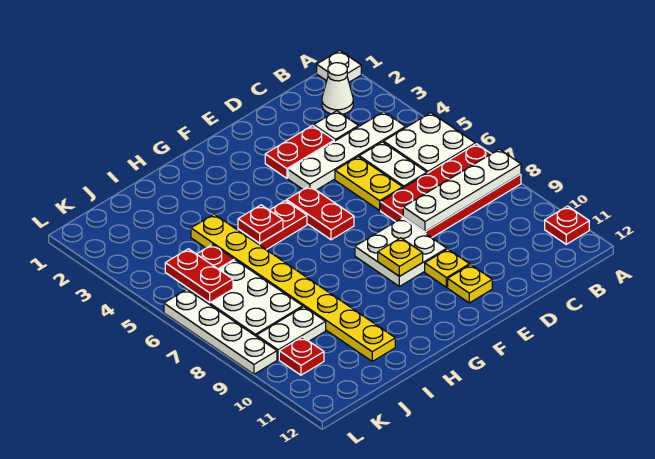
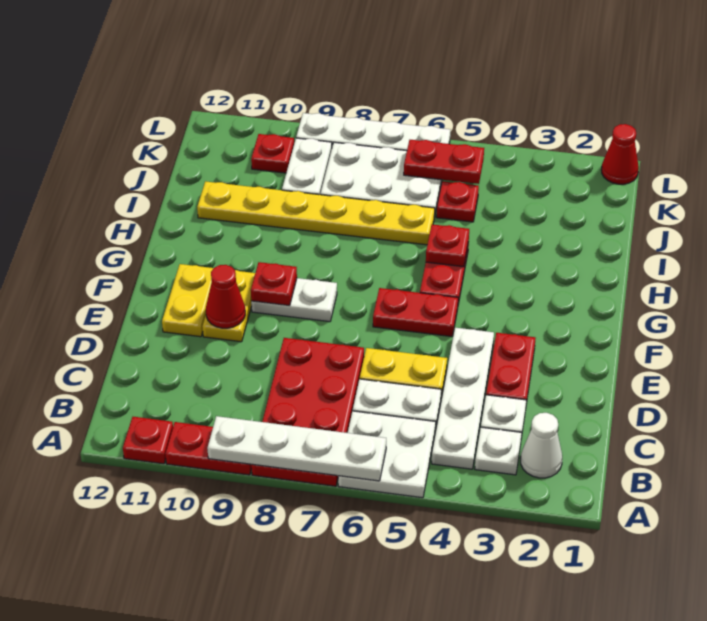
white plate A1 level 1 -> white plate B3 level 1
white plate A8:D8 level 2 -> white plate A6:A9 level 2
none -> red plate A9:A10 level 1
white plate E8:F9 level 1 -> white plate F8:F9 level 1
yellow plate E10 level 1 -> yellow plate E10:F10 level 1
none -> red cone E10 level 2
yellow plate E11 level 1 -> yellow plate E11:F11 level 1
yellow plate F9 level 2 -> red plate F9 level 2
yellow plate I4:I11 level 1 -> yellow plate I6:I11 level 1
none -> red cone L1 level 1

